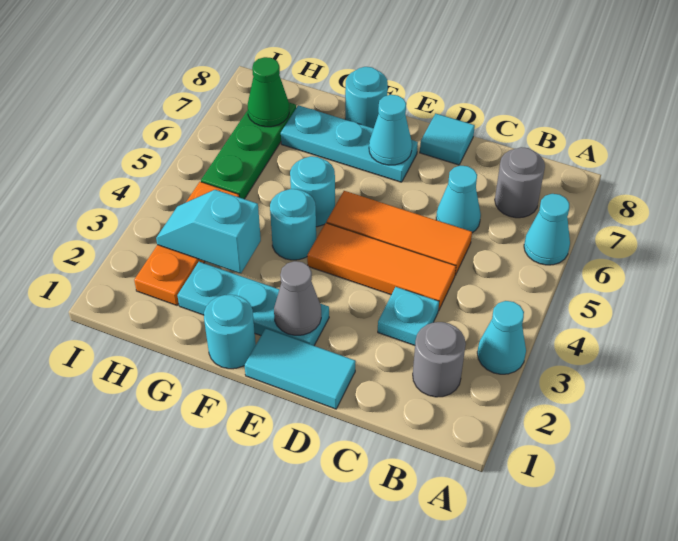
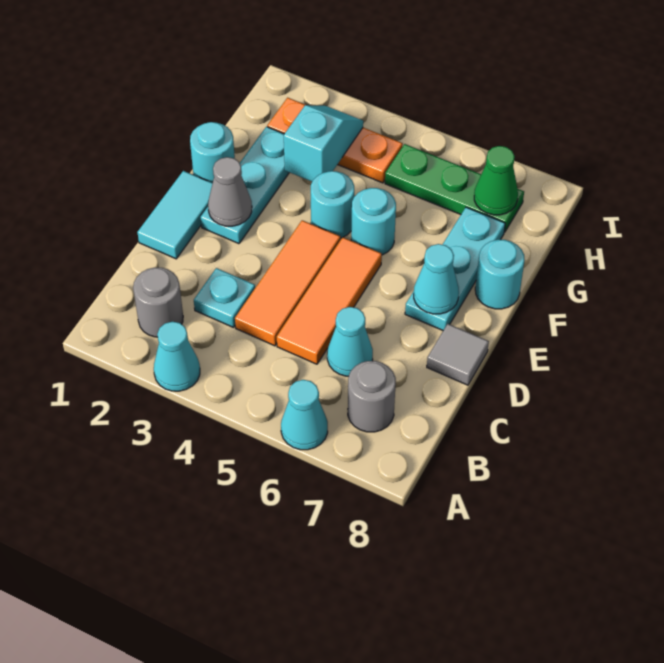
cyan tile D8 level 1 -> grey tile D8 level 1

